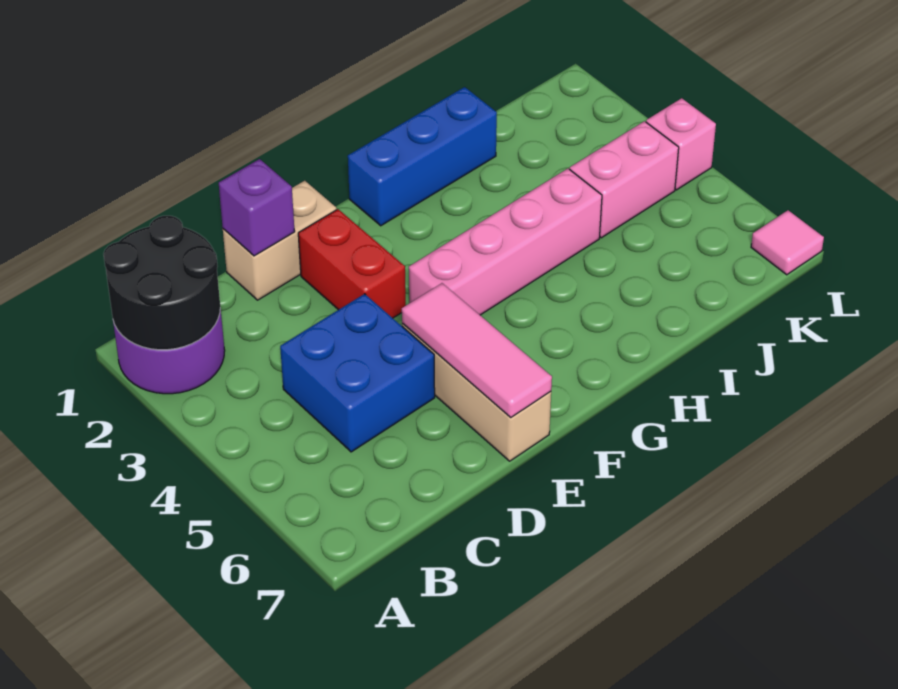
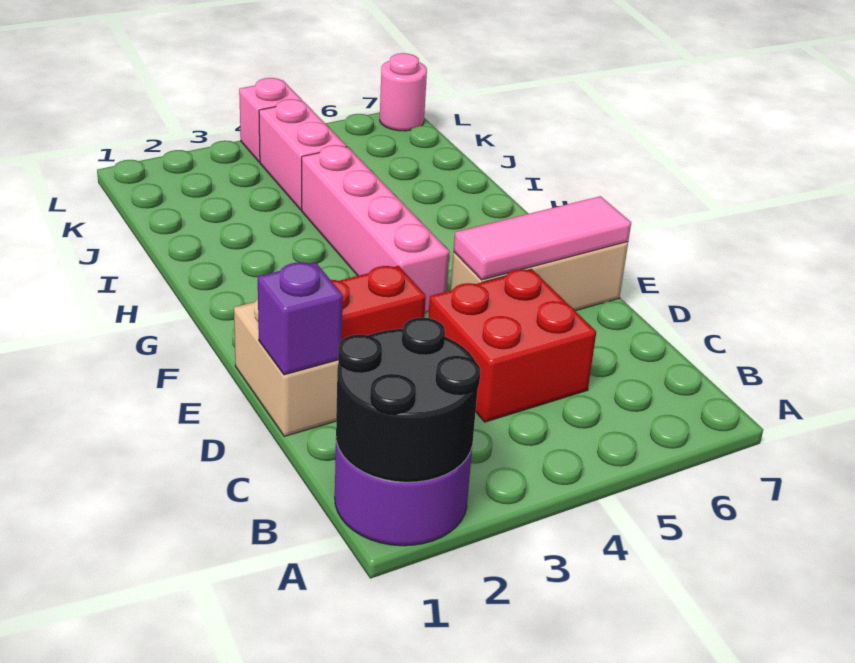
blue brick C4:D5 level 1 -> red brick C4:D5 level 1
blue brick G1:I1 level 1 -> none
pink tile L7 level 1 -> pink round brick L7 level 1

